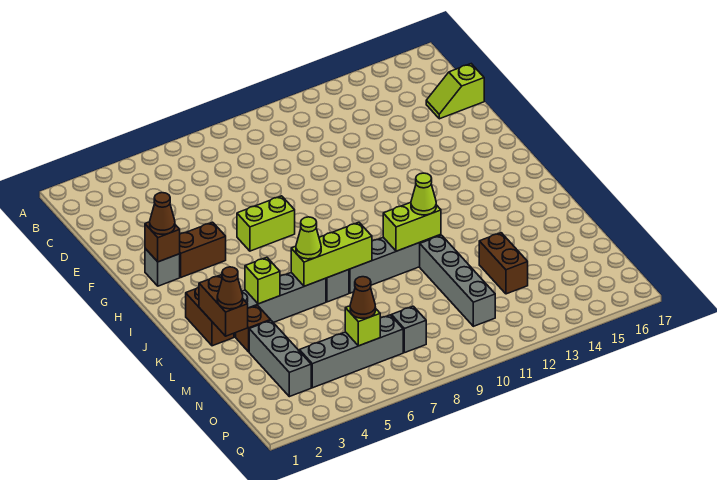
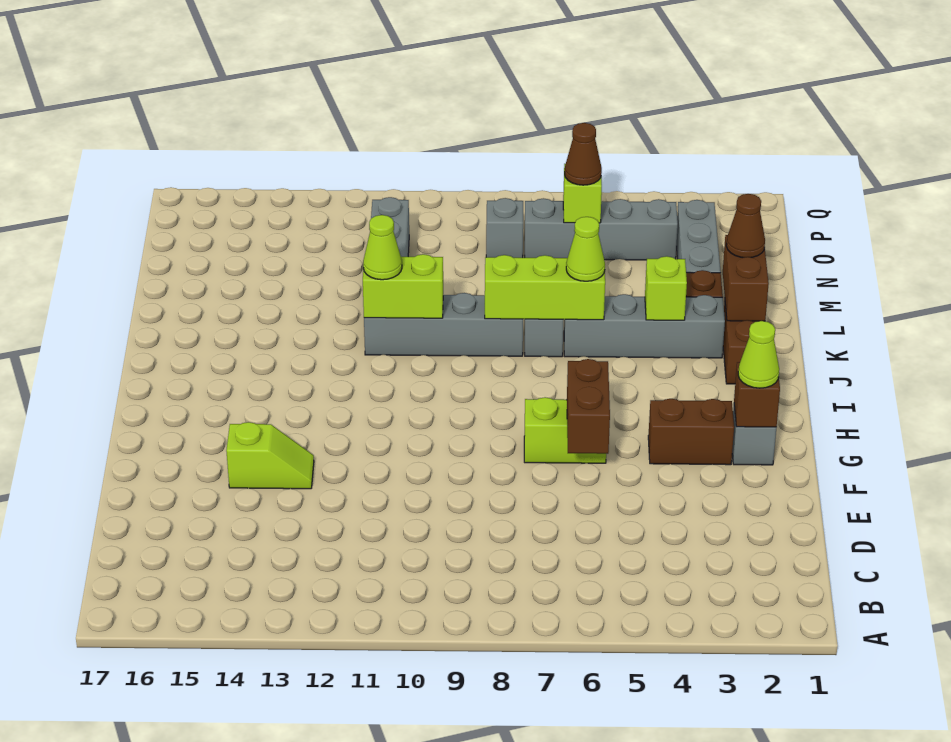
lime slope D16:D17 level 1 top 17 -> lime slope F13:F14 level 1 top 14
brown cone G2 level 3 -> lime cone G2 level 3
brown brick M13:N13 level 1 -> brown brick F6:G6 level 2

